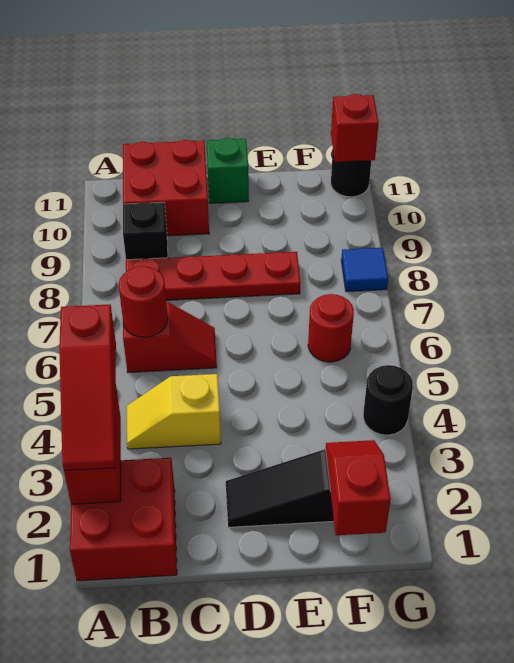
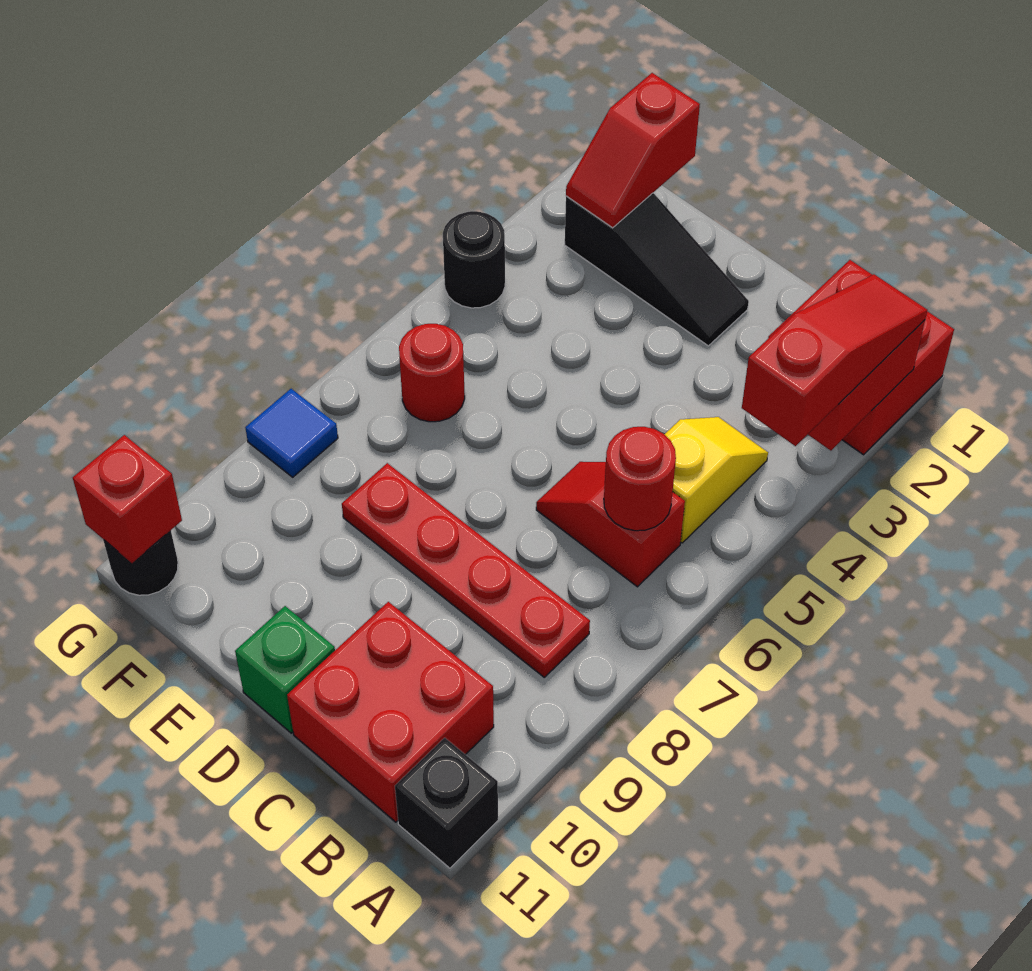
yellow slope B4:C4 level 1 top C -> yellow slope B4:B5 level 1 top 5
black brick B9 level 1 -> black brick A11 level 1

